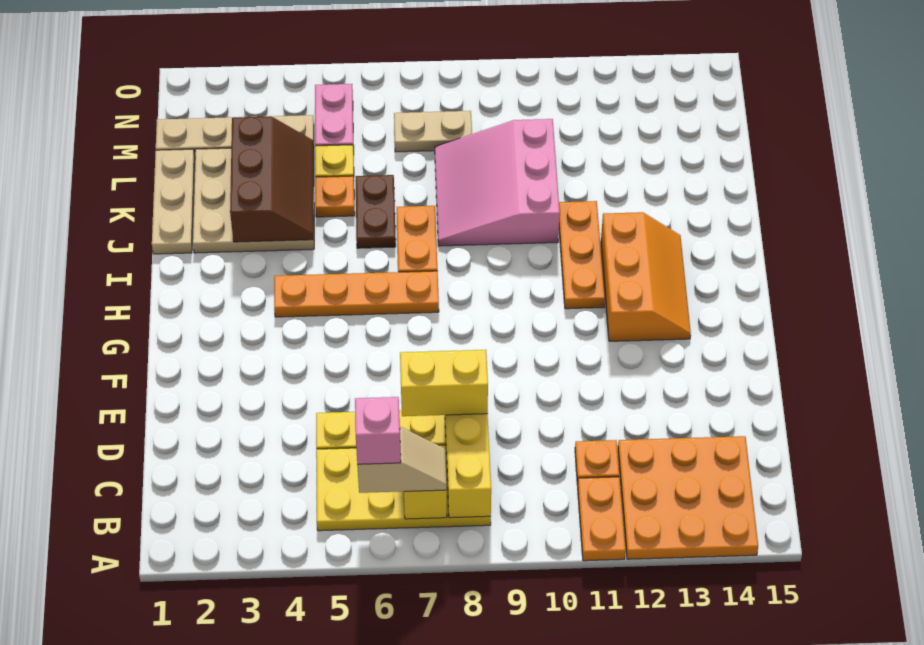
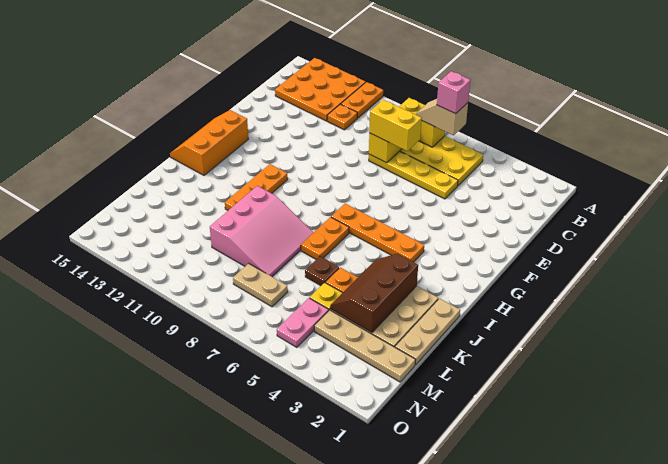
orange slope G12:I13 level 1 top 12 -> orange slope G14:I15 level 1 top 14
brown plate J6:K6 level 1 -> brown plate K6 level 1

